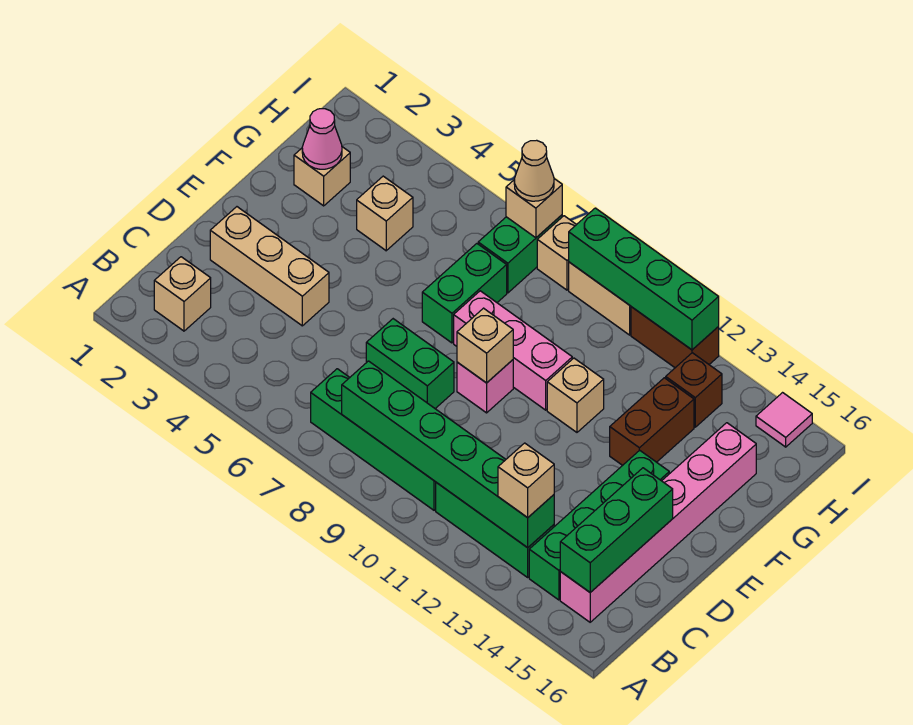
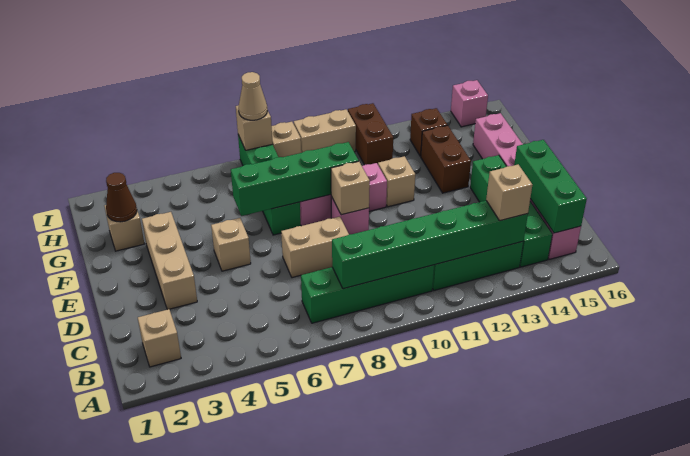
tan brick D2:D4 level 1 -> tan brick D3:F3 level 1
green brick D7:D8 level 1 -> tan brick D7:D8 level 1
pink cone G2 level 2 -> brown cone G2 level 2
tan brick G4 level 1 -> tan brick E5 level 1
green brick I9:I12 level 2 -> green brick F6:F9 level 2
brown brick I11:I12 level 1 -> brown brick H11:I11 level 1
pink tile I15 level 1 -> pink brick I15 level 1

